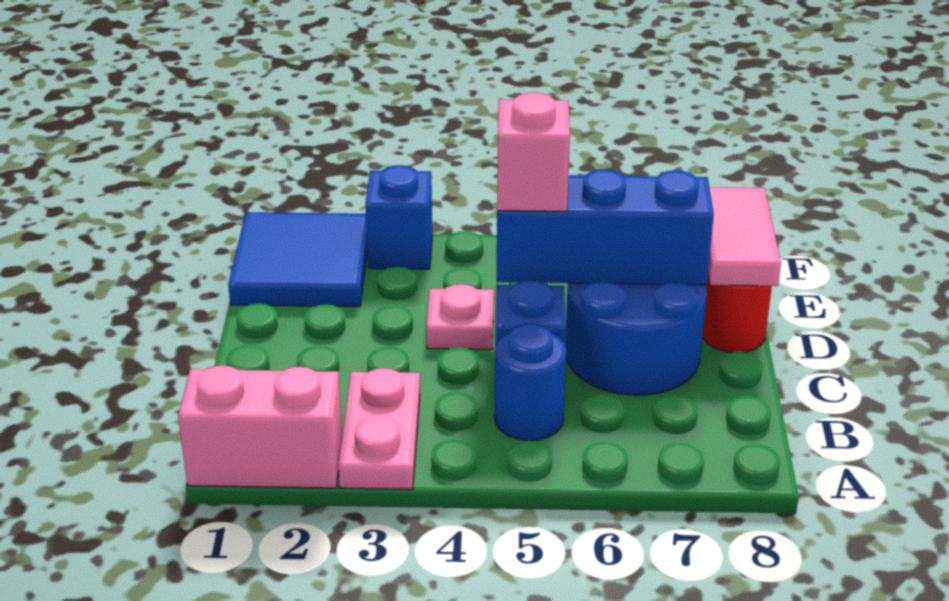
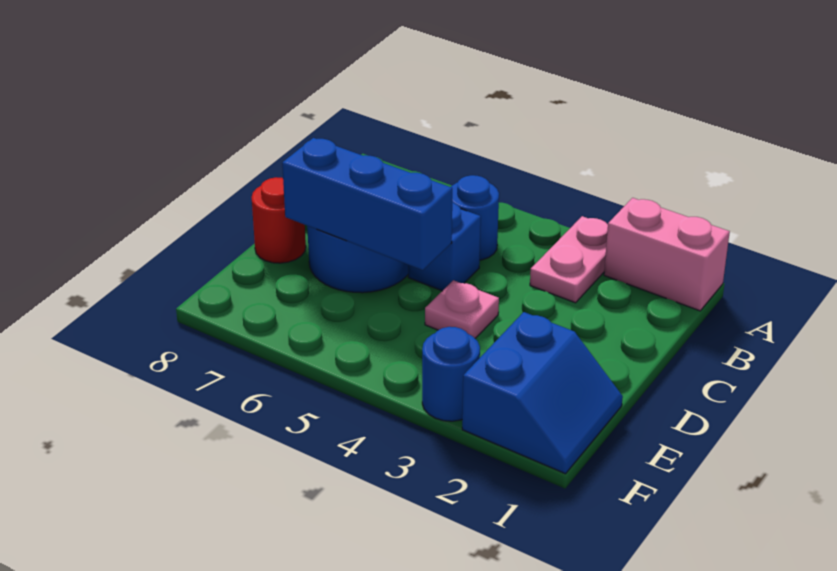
pink brick D5 level 3 -> none
pink tile D8:E8 level 2 -> none
blue tile E1:F2 level 1 -> blue slope E1:F2 level 1 top 2
blue brick F3 level 1 -> blue round brick F3 level 1

